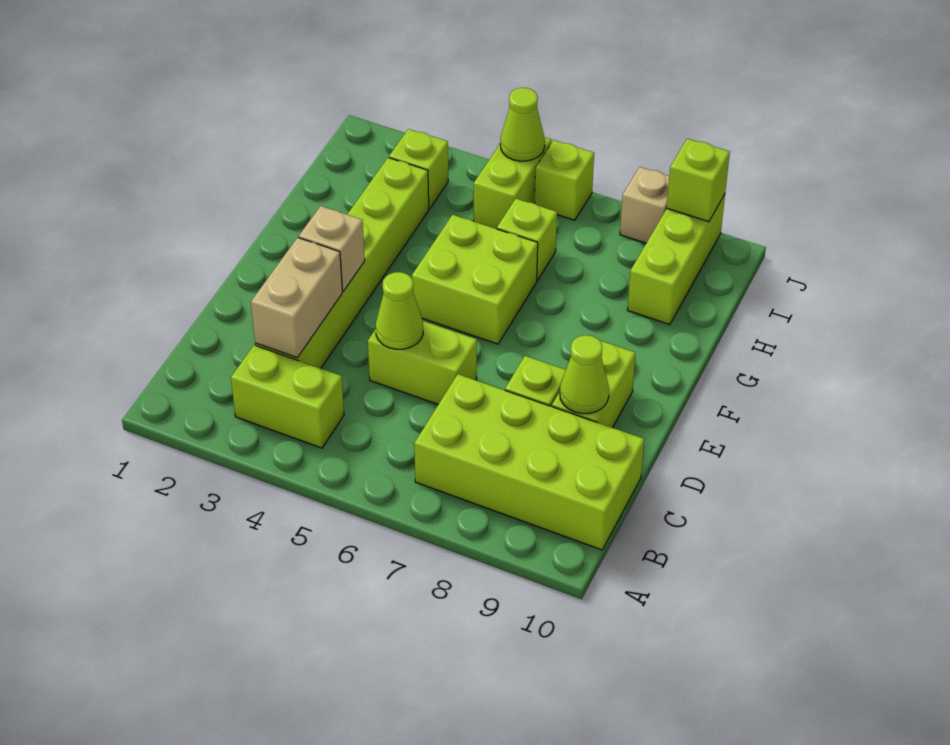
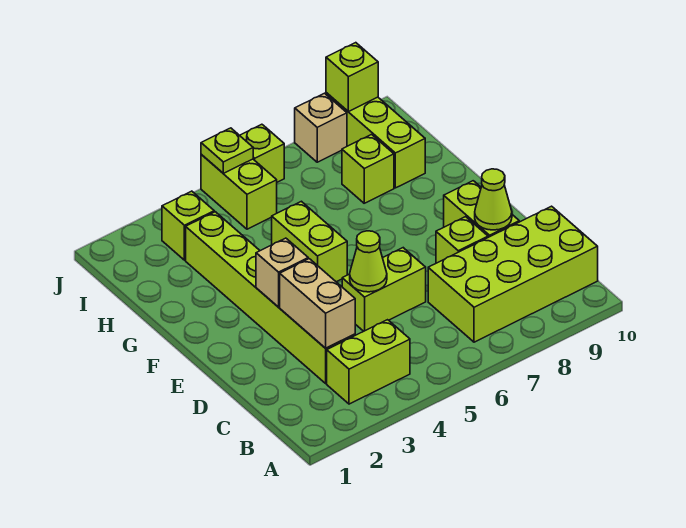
lime brick F5:G6 level 1 -> lime brick F5:G5 level 1
lime brick H6 level 1 -> lime brick H8 level 1
lime cone J5 level 2 -> lime plate J5 level 2

